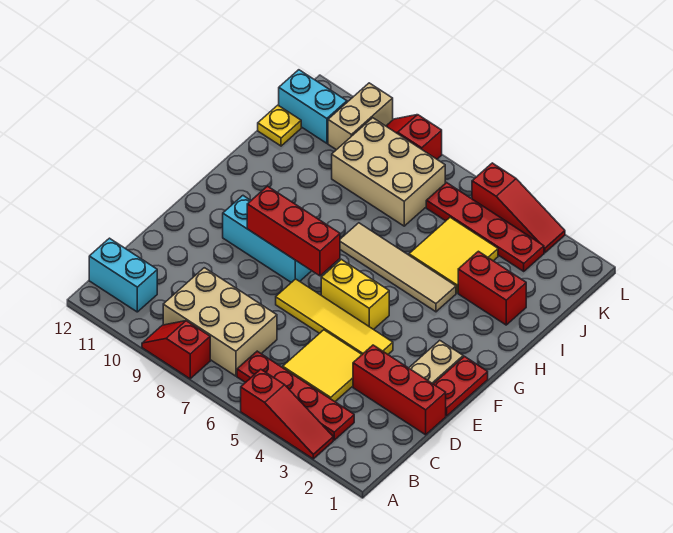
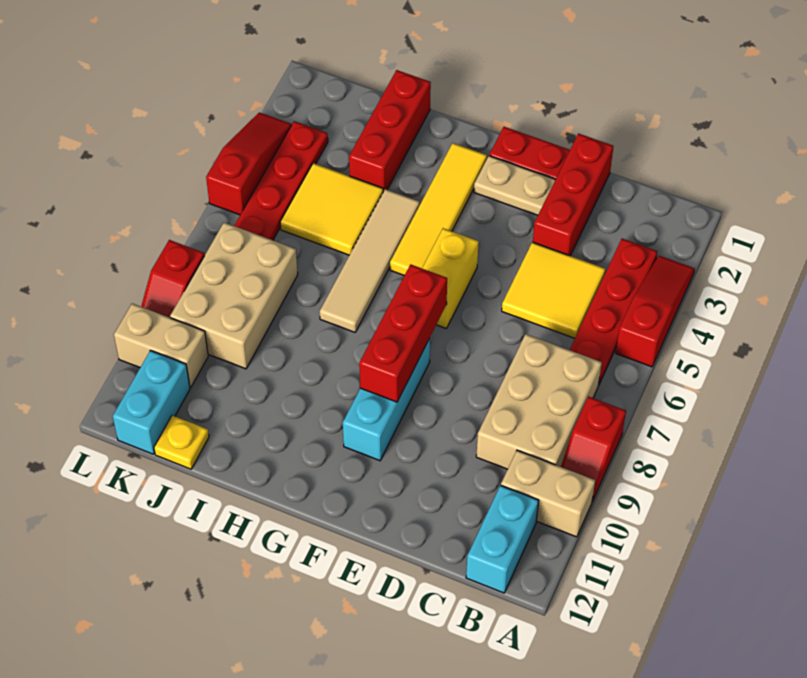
none -> tan brick A10:B10 level 1
yellow tile E4:E7 level 1 -> yellow tile G2:G5 level 1
red brick I2:I3 level 1 -> red brick I1:I3 level 1

